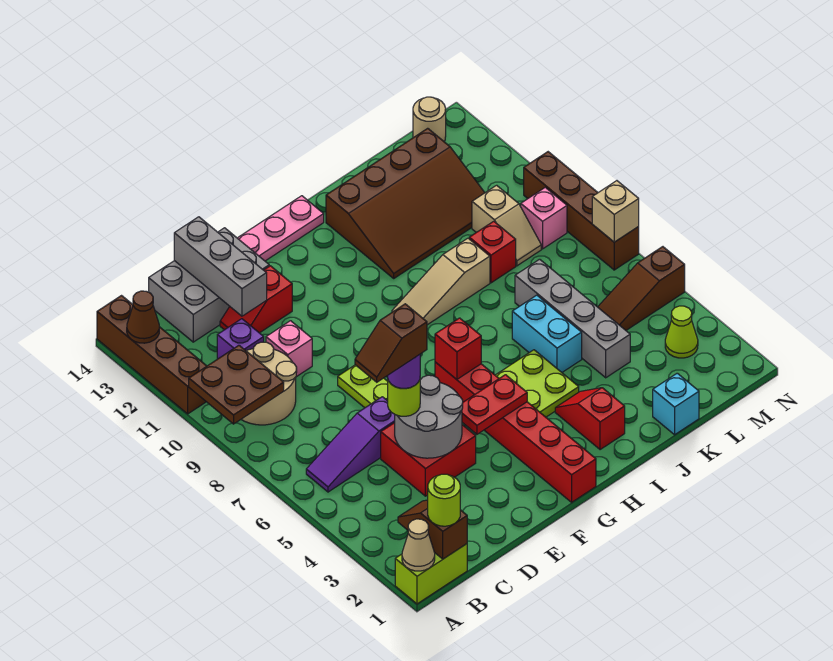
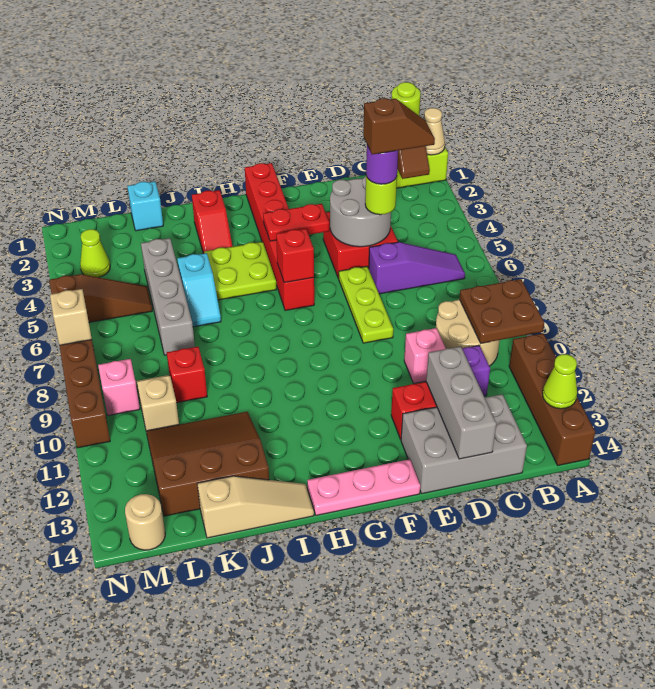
brown cone A13 level 2 -> lime cone A13 level 2
tan slope H9:J9 level 1 top J -> tan slope I14:K14 level 1 top K
brown slope I11:L13 level 1 top 13 -> brown slope J11:L13 level 1 top 13
cyan brick J5:J6 level 1 -> cyan slope J5:J6 level 1 top 5

